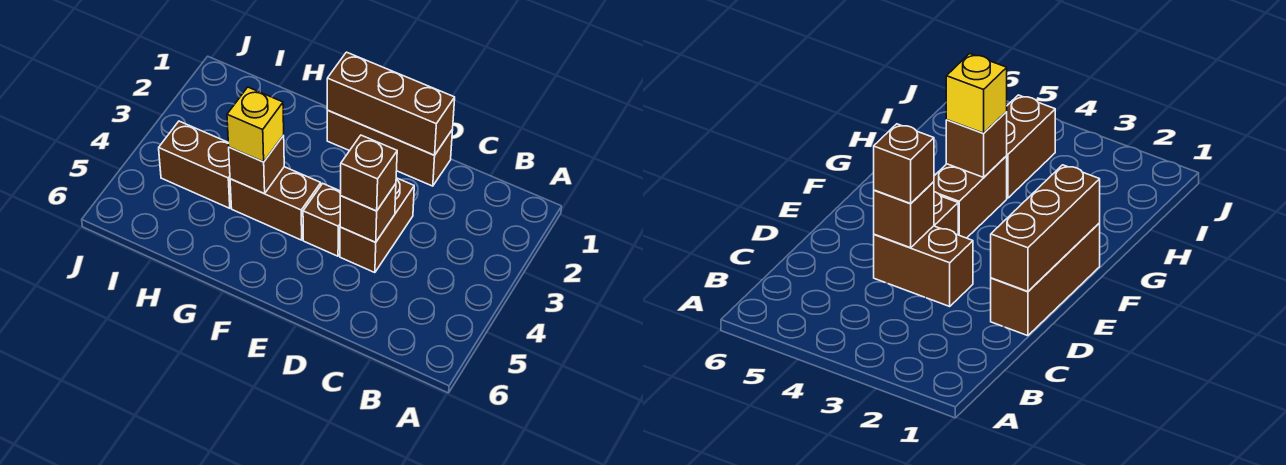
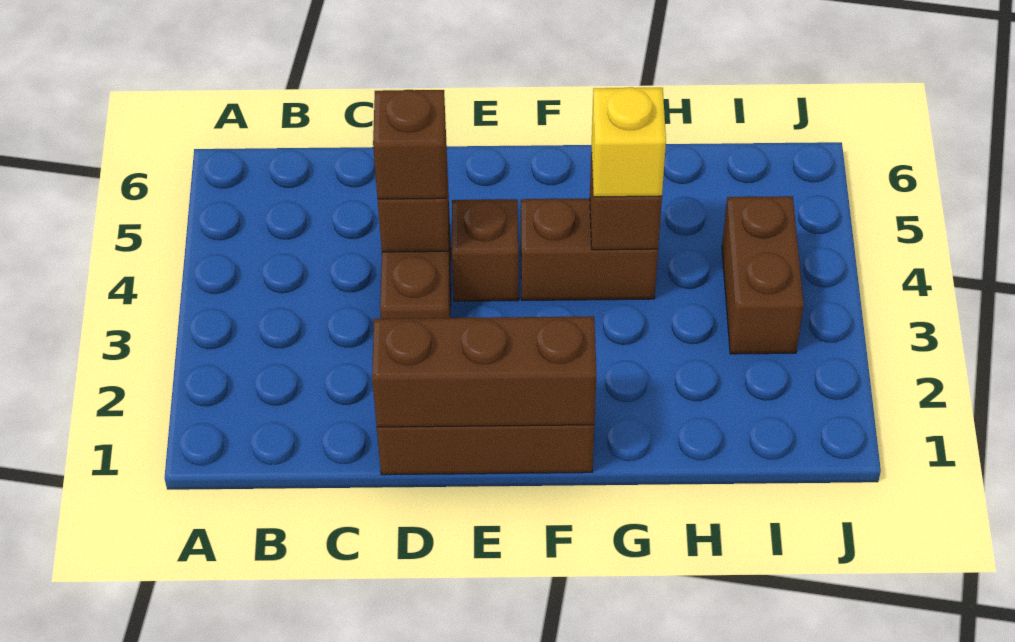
brown brick H4:I4 level 1 -> brown brick I3:I4 level 1

